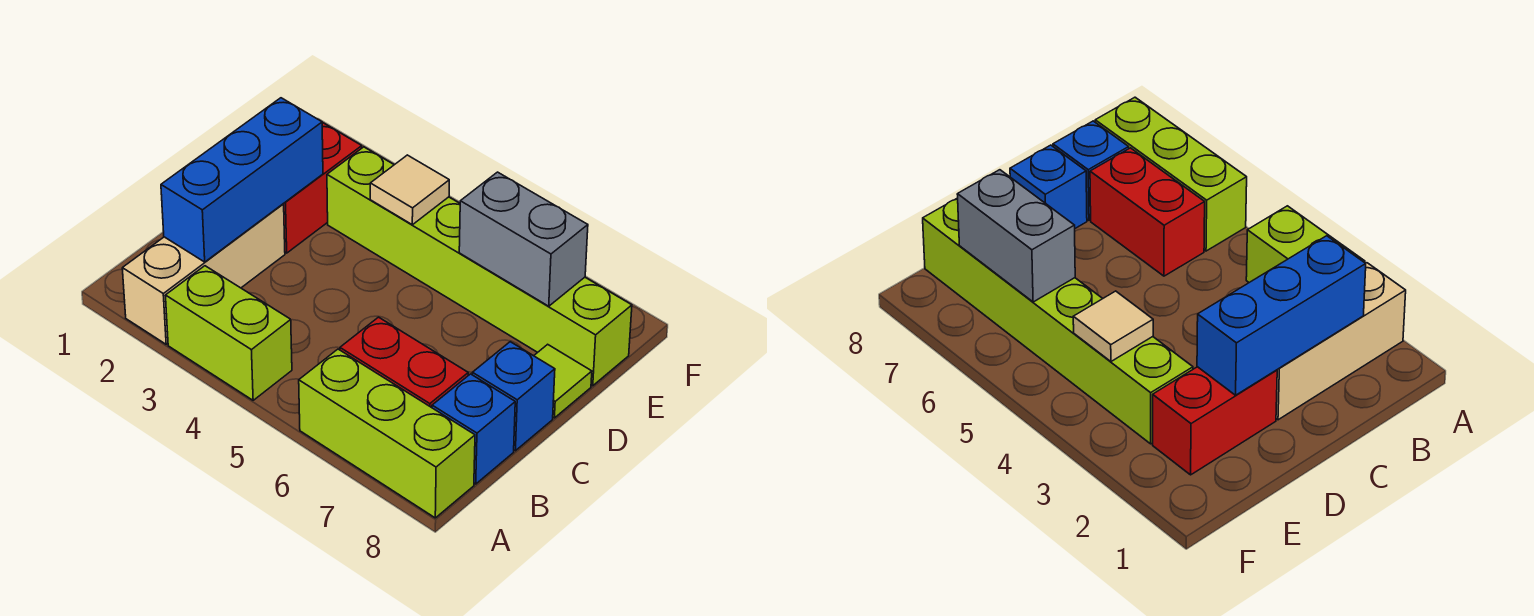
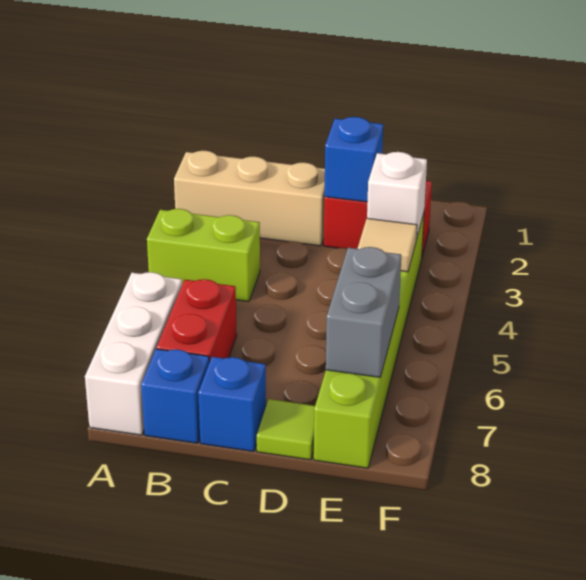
lime brick A3:A4 level 1 -> lime brick A4:B4 level 1
lime brick A6:A8 level 1 -> white brick A6:A8 level 1
blue brick B2:D2 level 2 -> blue brick D2 level 2
none -> white brick E3 level 2

